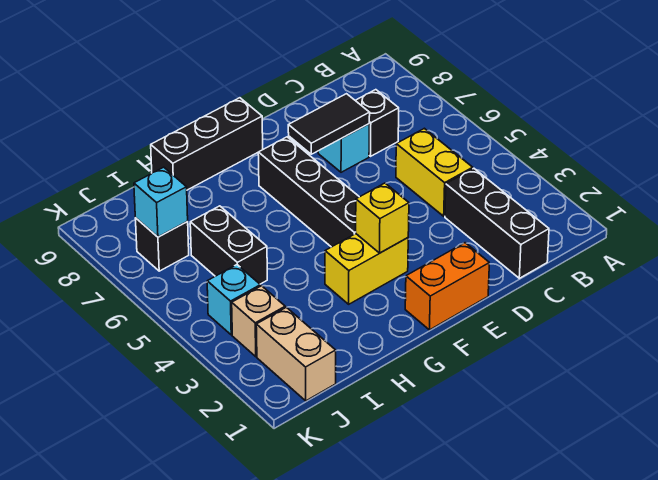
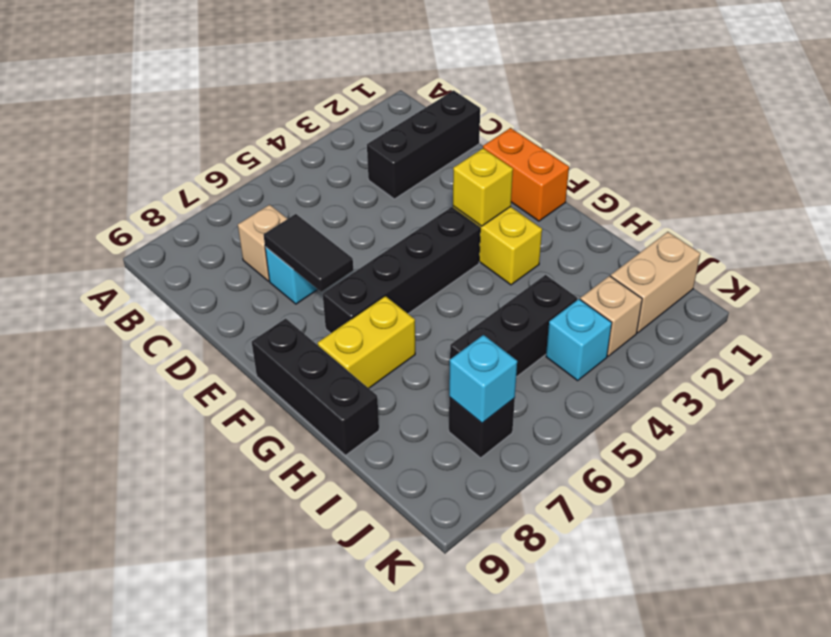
yellow brick C4:C5 level 1 -> yellow brick G7:G8 level 1
black brick C7 level 1 -> tan brick C7 level 1
black brick I5:I6 level 1 -> black brick I4:I6 level 1

